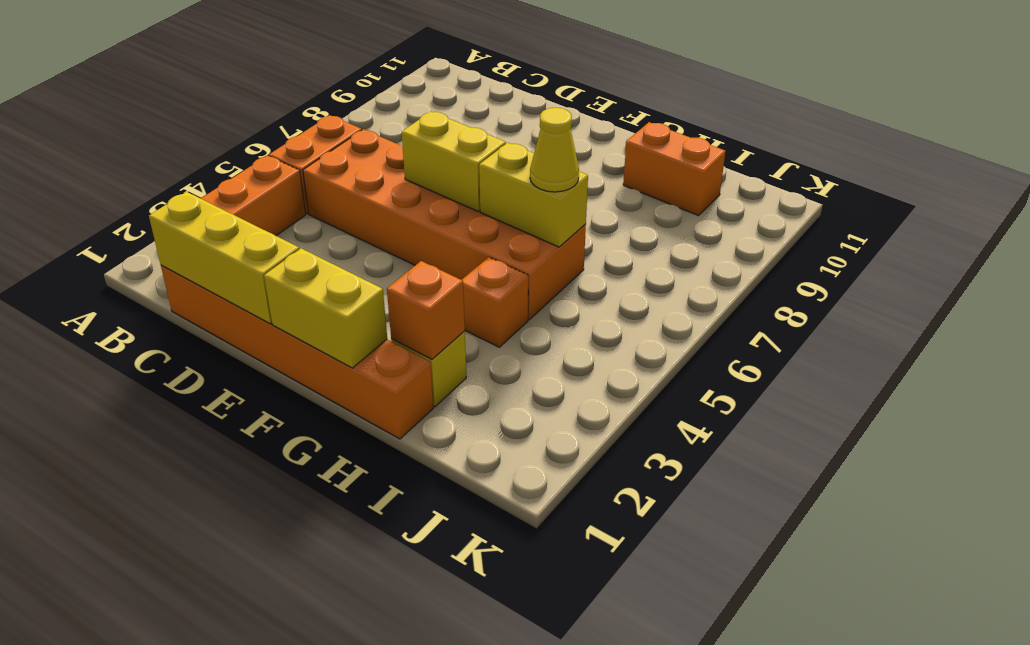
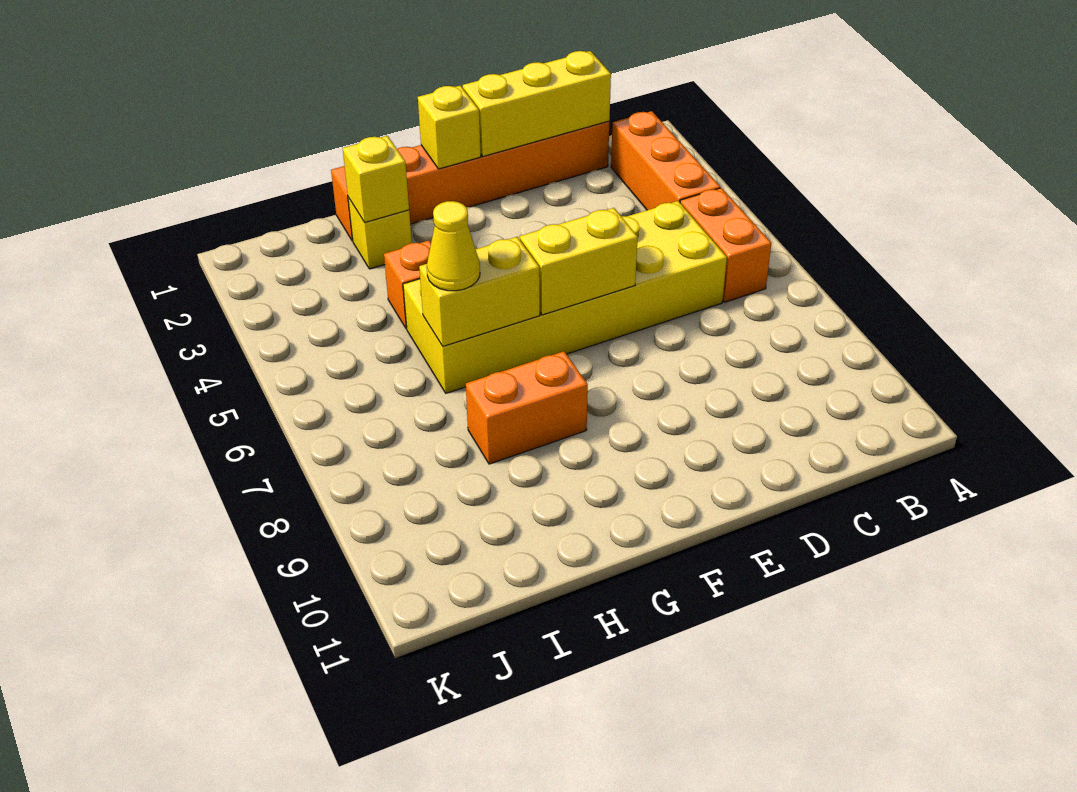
orange brick C5:H6 level 1 -> yellow brick C5:H6 level 1
yellow brick F1:G1 level 2 -> yellow brick F1 level 2
orange brick H2 level 2 -> yellow brick H2 level 2
orange brick H10:I10 level 1 -> orange brick G8:H8 level 1

